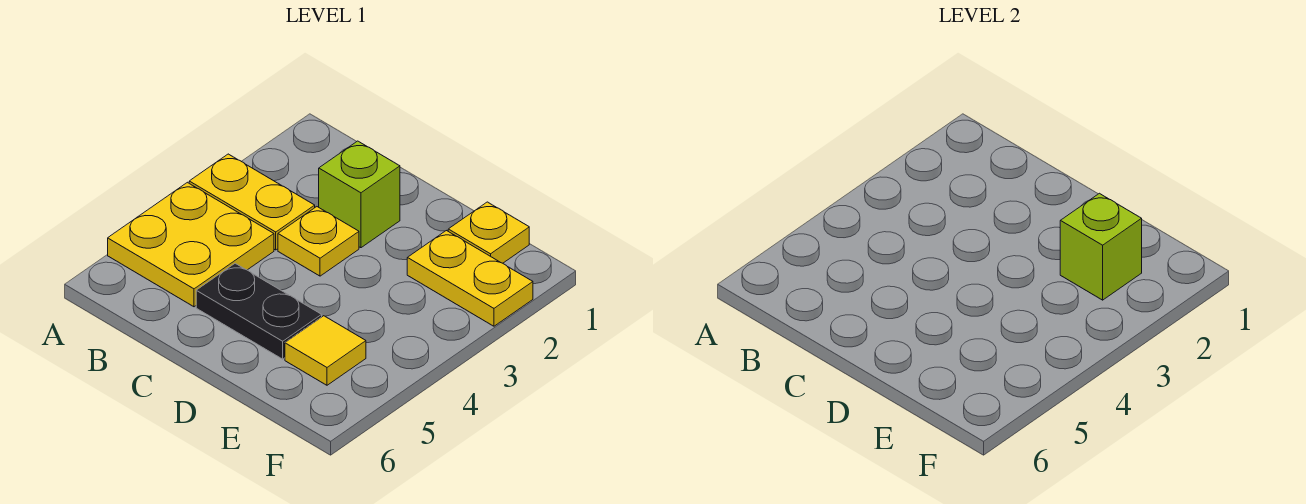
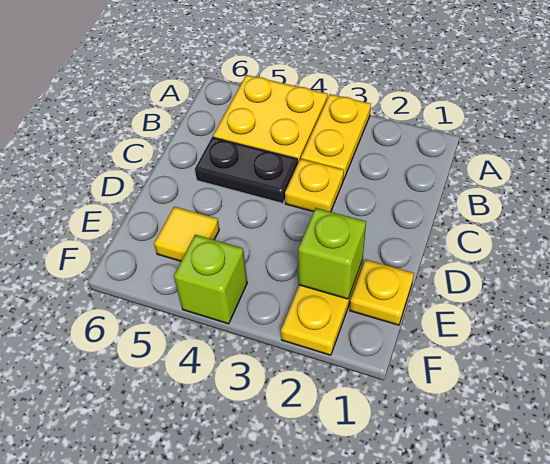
lime brick C2 level 1 -> lime brick F4 level 1
black plate C5:D5 level 1 -> black plate C4:C5 level 1

